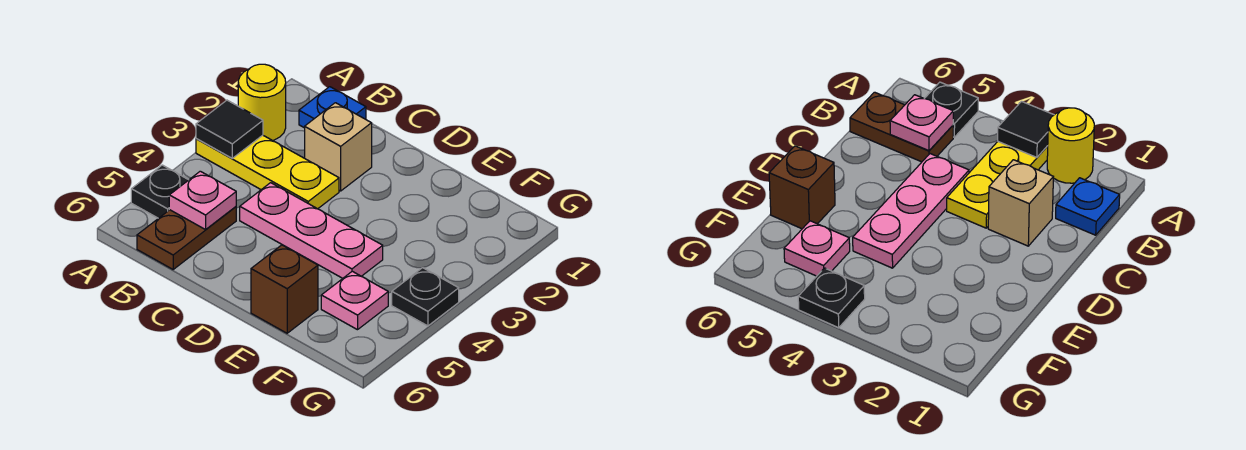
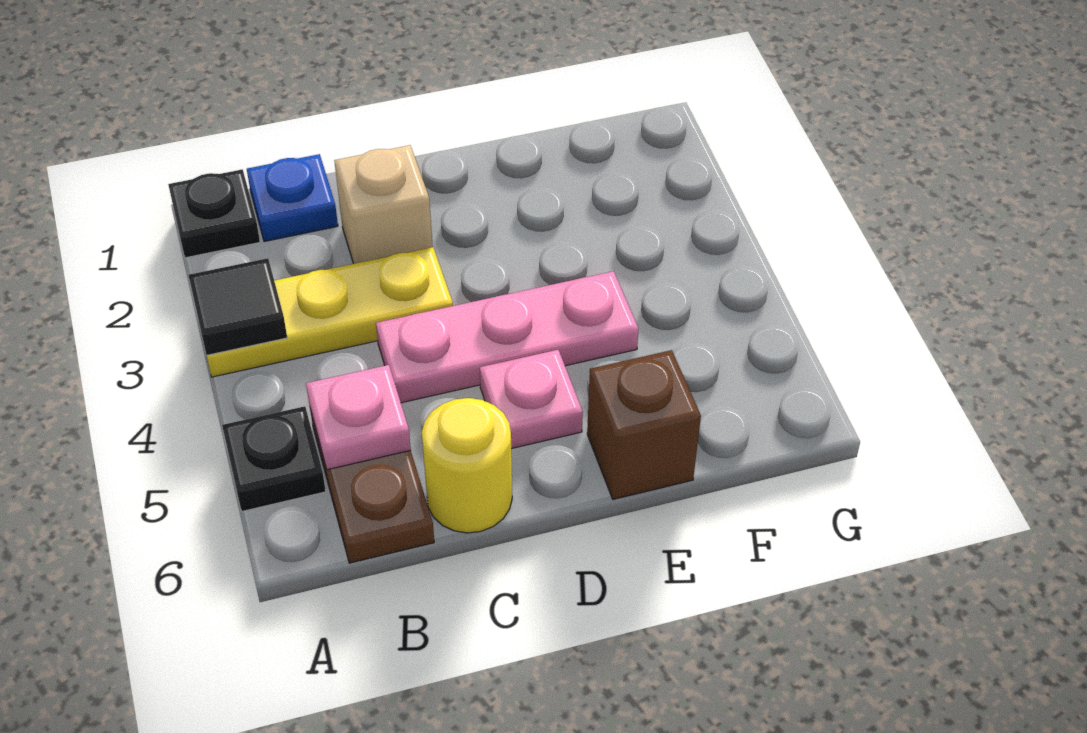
yellow round brick A2 level 1 -> yellow round brick C6 level 1
pink plate F5 level 1 -> pink plate D5 level 1
black plate G4 level 1 -> black plate A1 level 1

